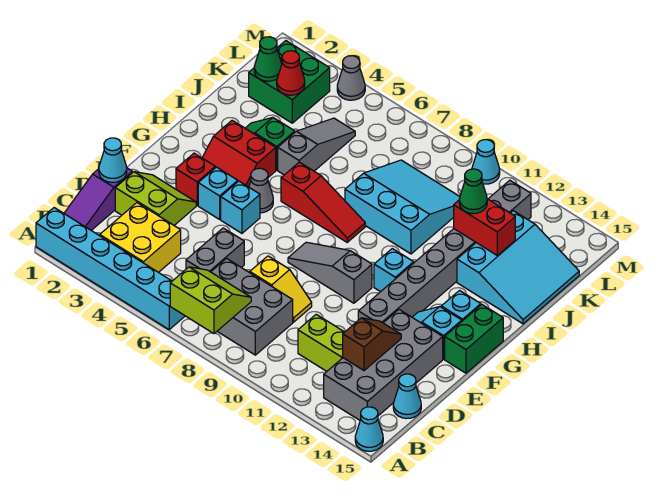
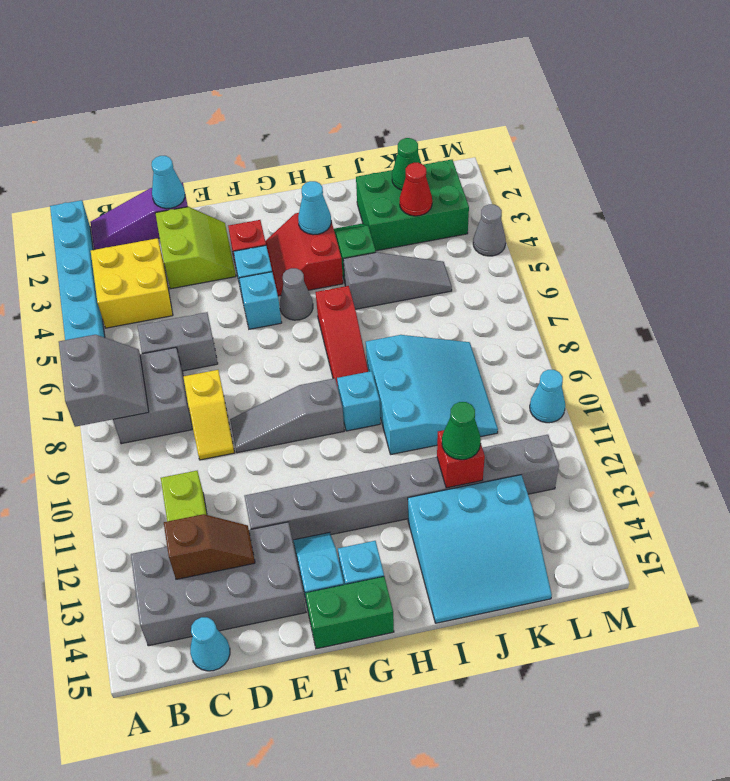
lime slope A7:B8 level 2 top A -> grey slope A7:B8 level 2 top A
cyan cone A15 level 1 -> cyan cone H3 level 2
grey brick B7:C9 level 1 -> grey brick B7:C8 level 1
grey slope F8:F10 level 1 top 10 -> grey slope E9:G9 level 1 top G
cyan brick G11 level 1 -> cyan brick H9 level 1
red brick J12:J13 level 2 -> red brick J12 level 2
green brick K2:L3 level 1 -> green brick J2:L3 level 1

